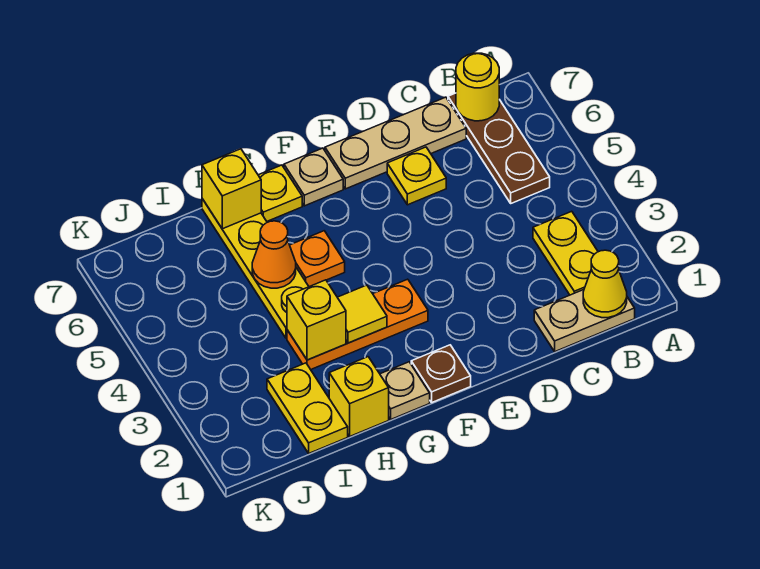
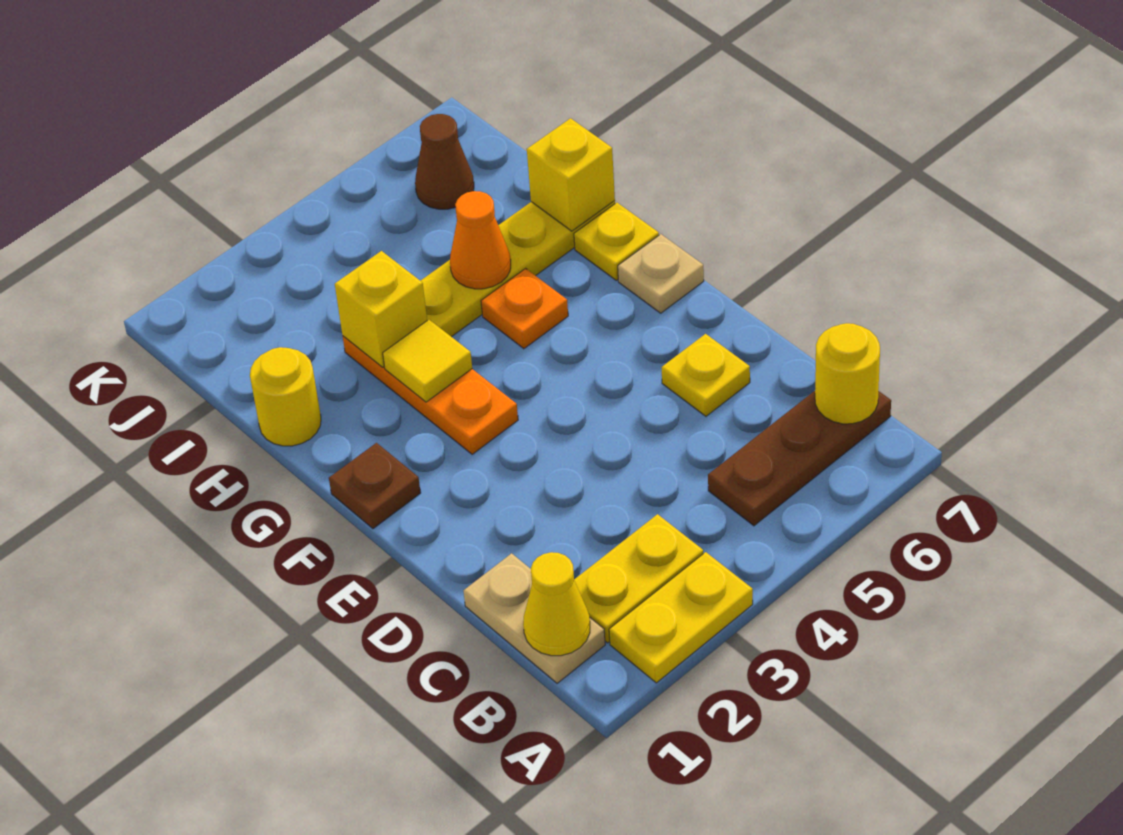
tan plate C7:E7 level 1 -> none
tan plate G1 level 1 -> none
yellow brick H1 level 1 -> yellow round brick H1 level 1
yellow plate I1:I2 level 1 -> yellow plate A2:A3 level 1
none -> brown cone J6 level 1

